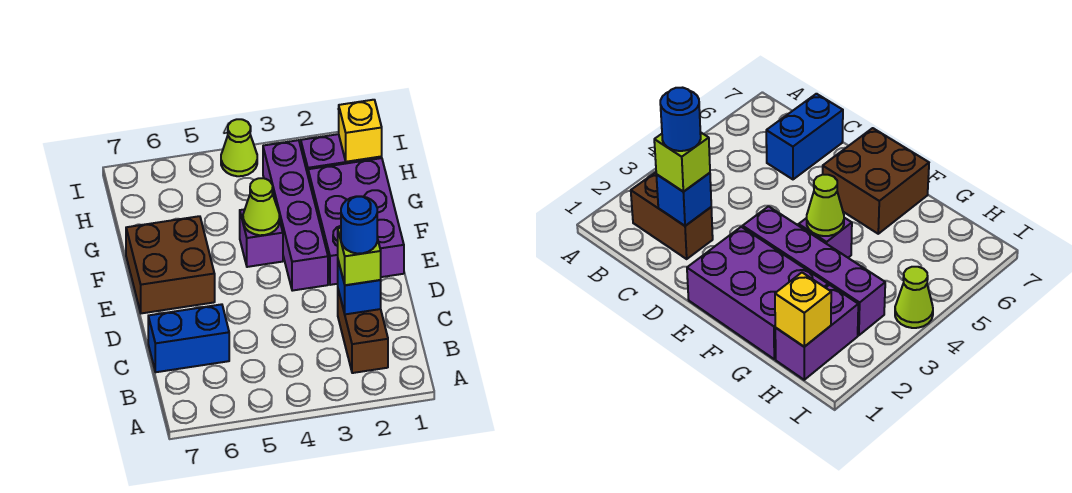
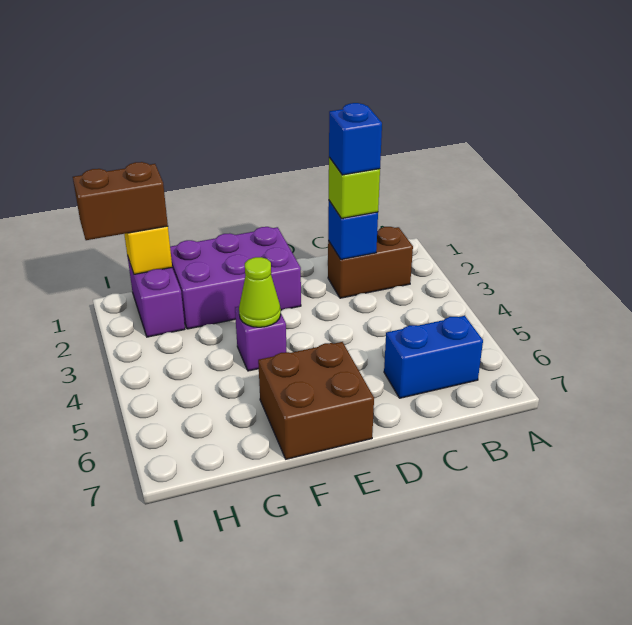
blue round brick C2 level 4 -> blue brick C2 level 4
blue brick C6:C7 level 1 -> blue brick B6:C6 level 1
purple brick E3:H3 level 1 -> none
none -> brown brick H1:I1 level 3
lime cone I4 level 1 -> none

